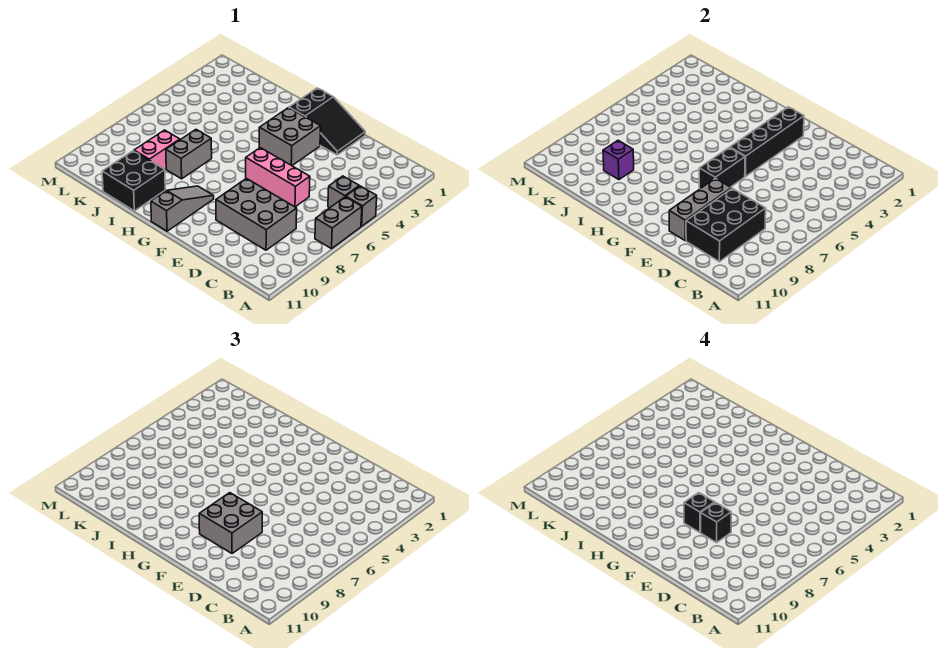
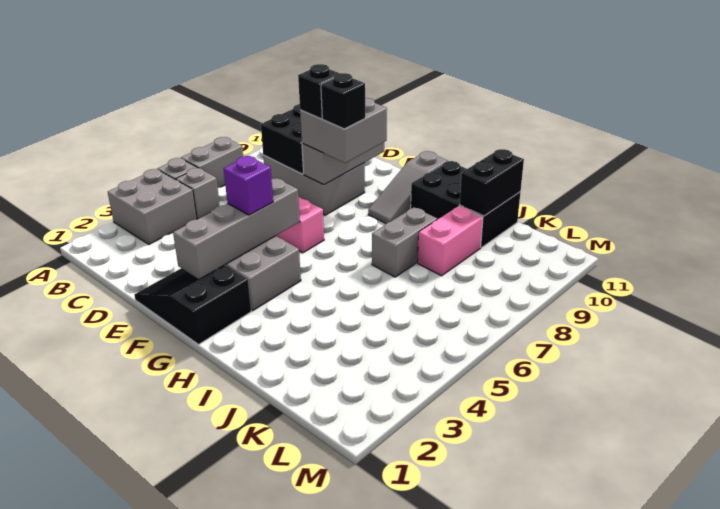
none -> grey brick A3:B4 level 1
black brick F2:F5 level 2 -> grey brick F2:F5 level 2
black brick F6:F7 level 2 -> black brick J10:J11 level 2
black brick I10:J11 level 1 -> black brick H10:J11 level 1
purple brick J9 level 2 -> purple brick F4 level 3

